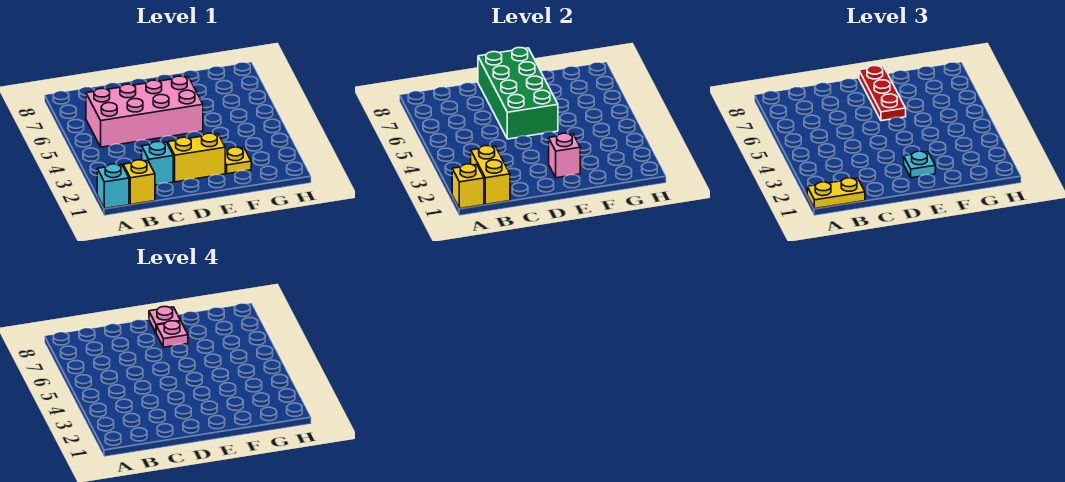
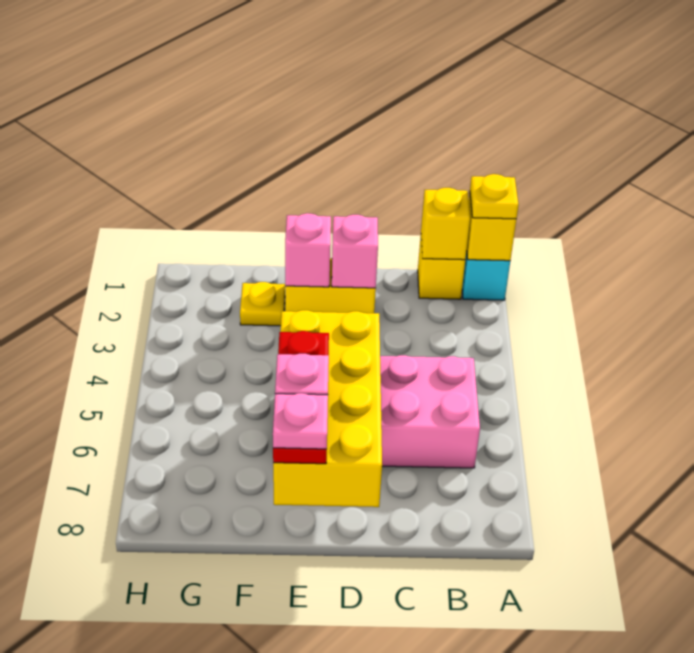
yellow plate A1:B1 level 3 -> yellow plate A1 level 3
yellow brick B1:B2 level 2 -> yellow brick B1 level 2
cyan brick C2 level 1 -> none
none -> pink brick D2 level 2
green brick D5:E8 level 2 -> yellow brick D5:E8 level 2
cyan plate E2 level 3 -> none

